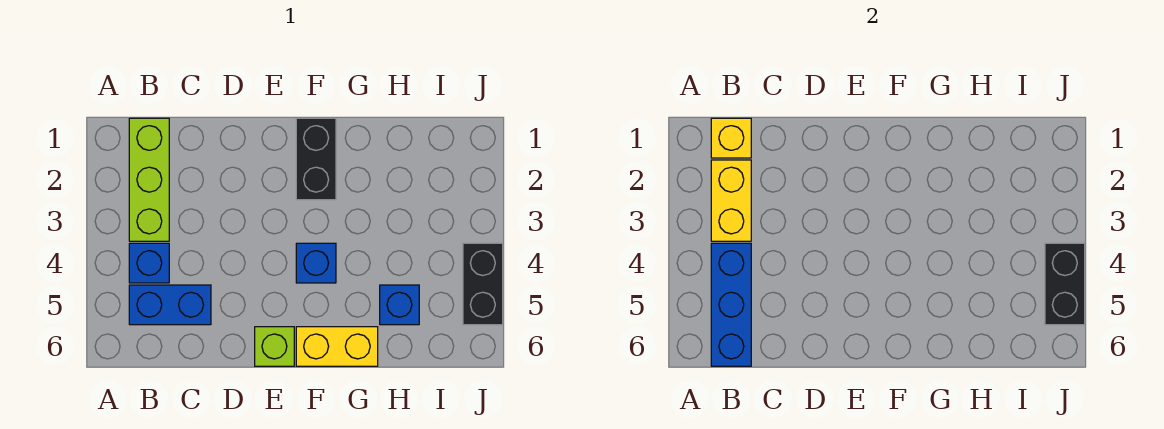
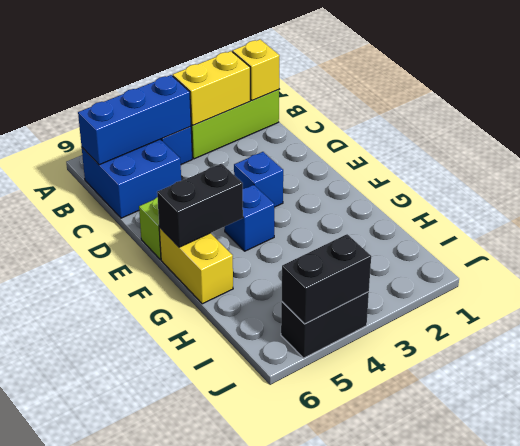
blue brick B5:C5 level 1 -> blue brick B5:C6 level 1
black brick F1:F2 level 1 -> black brick F5:F6 level 2
blue brick H5 level 1 -> blue brick E3 level 1

